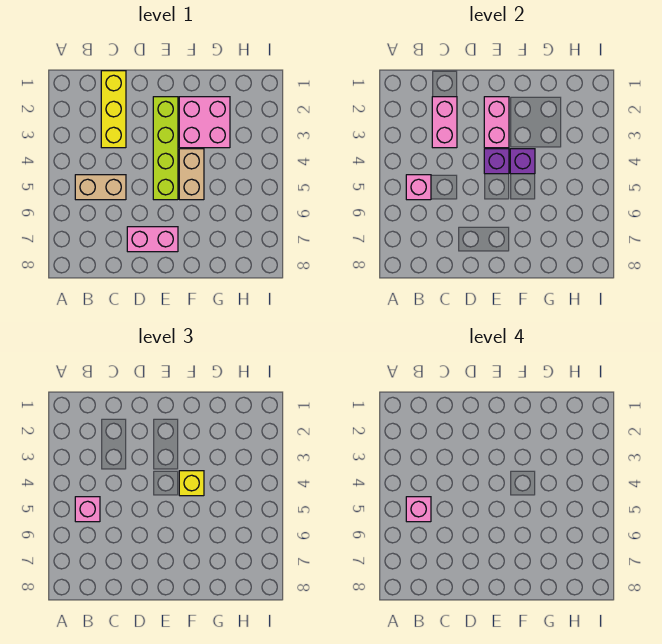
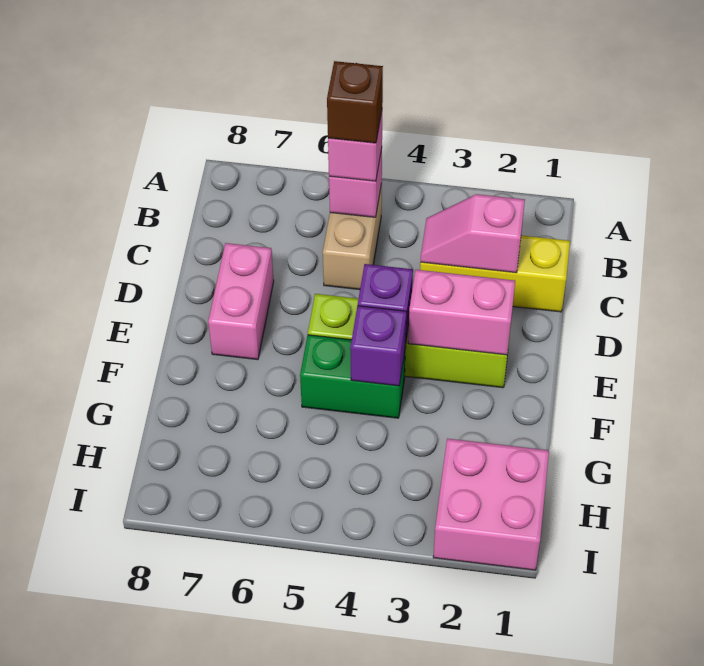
pink brick B5 level 4 -> brown brick B5 level 4
pink brick C2:C3 level 2 -> pink slope C2:C3 level 2 top 2
pink brick F2:G3 level 1 -> pink brick H1:I2 level 1
tan brick F4:F5 level 1 -> green brick F4:F5 level 1
yellow brick F4 level 3 -> none

